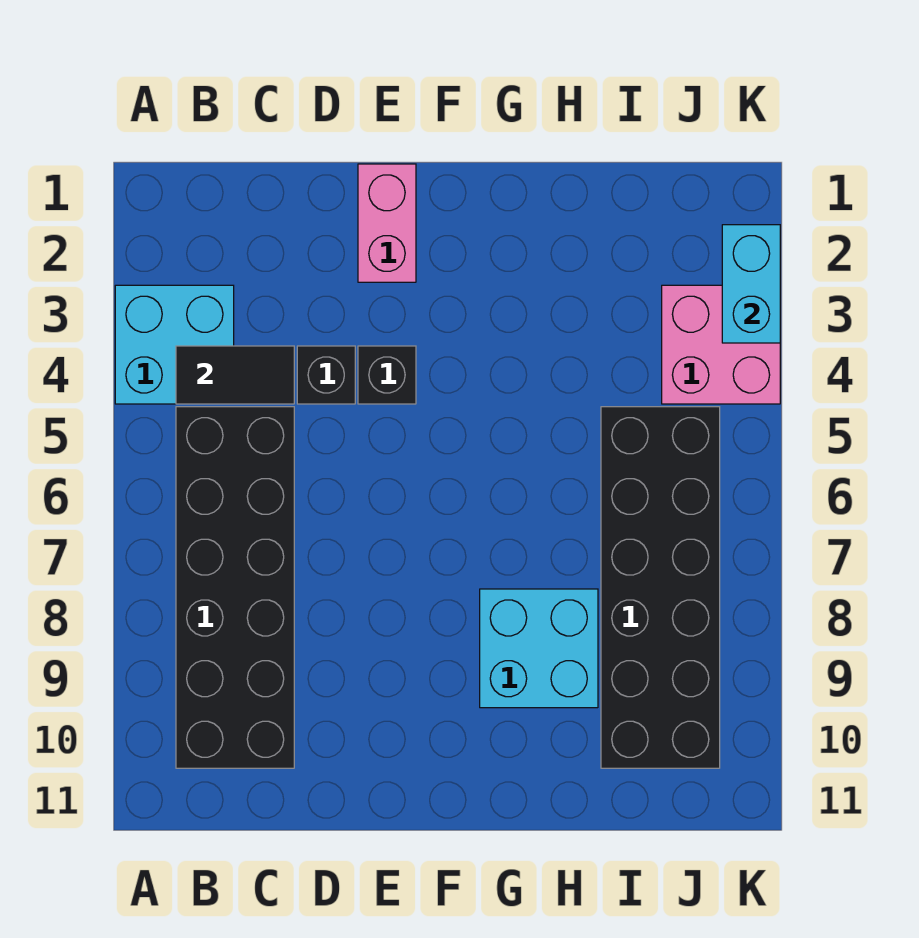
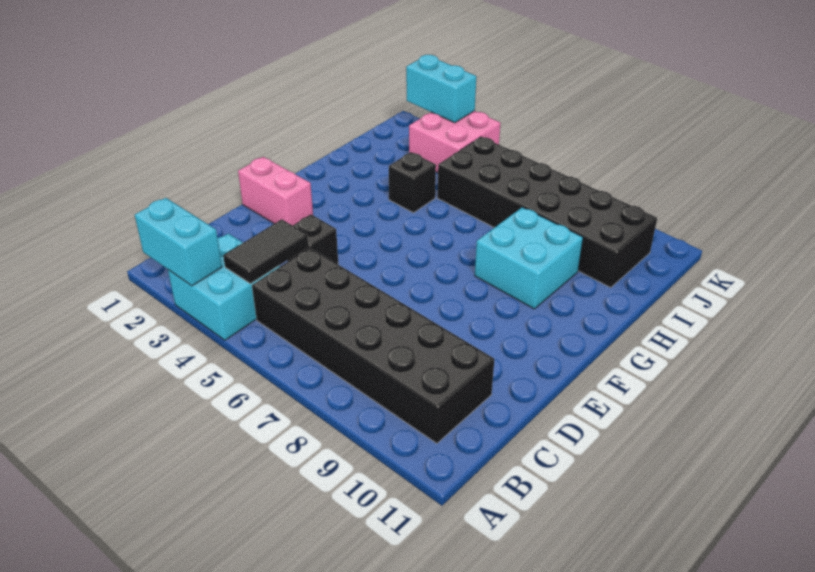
none -> cyan brick A2:A3 level 2
black brick E4 level 1 -> black brick H4 level 1

